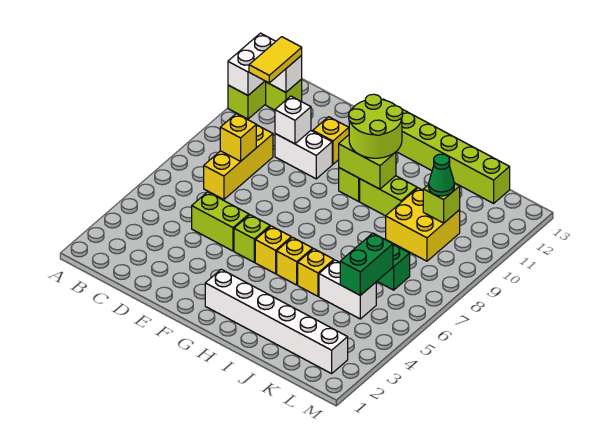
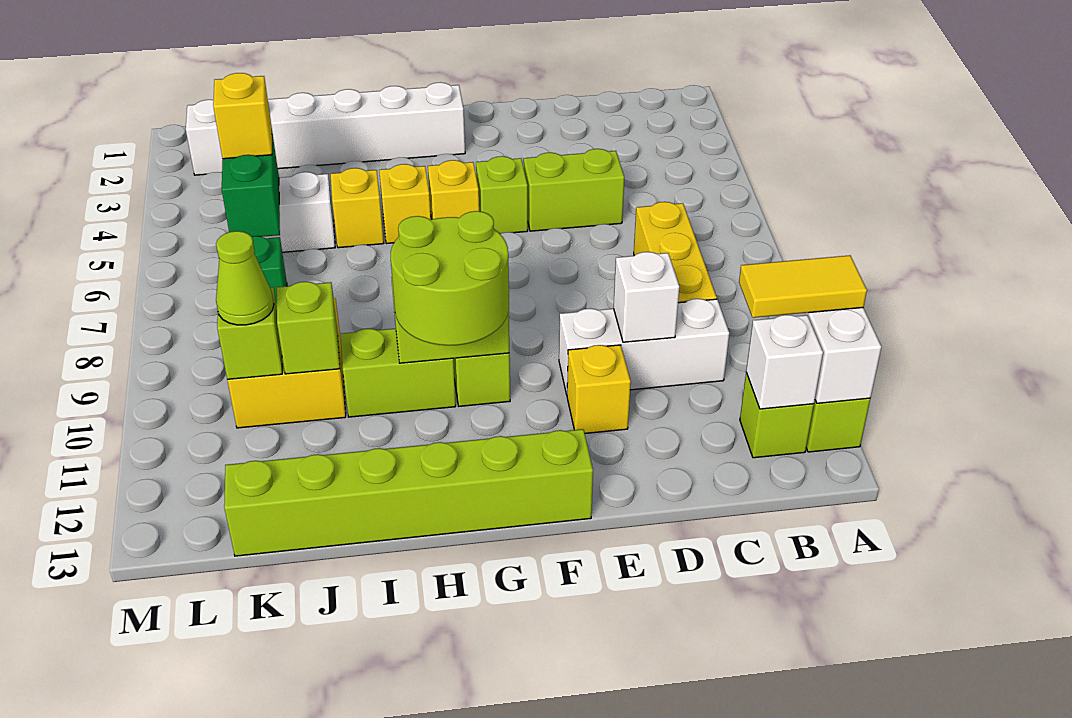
yellow tile B11:B12 level 3 -> yellow tile A11:B11 level 3
yellow brick C8 level 2 -> yellow brick K5 level 3
white brick D10:E10 level 1 -> white brick C10:E10 level 1
none -> lime brick J10 level 2
green cone K10 level 3 -> lime cone K10 level 3

